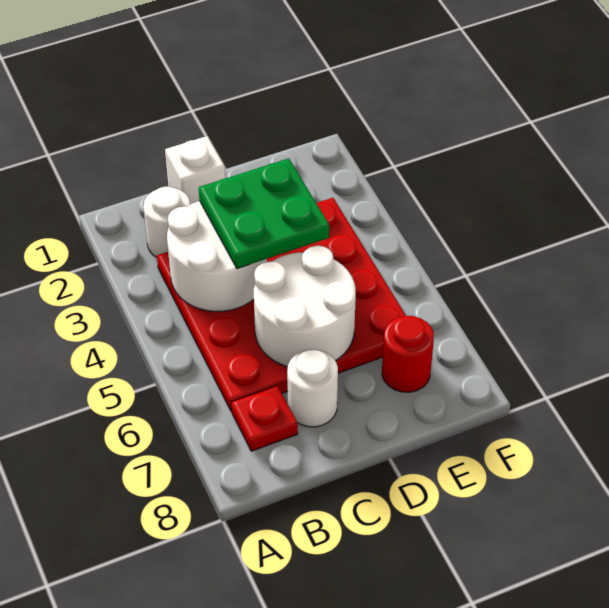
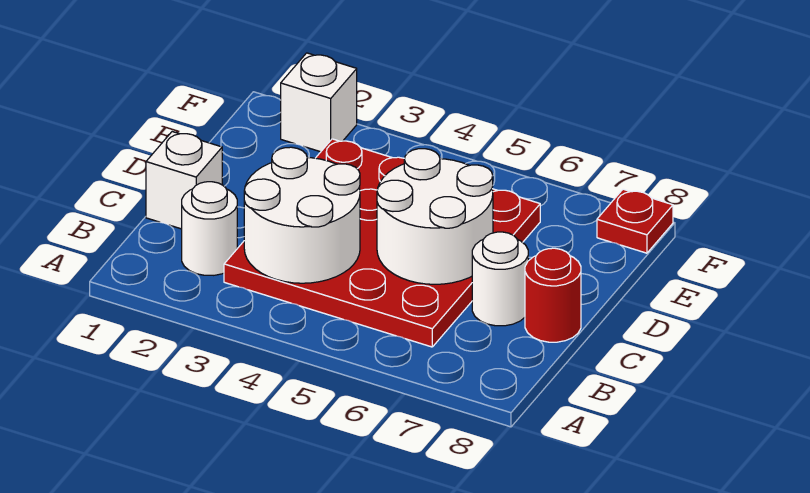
red plate B7 level 1 -> red plate F8 level 1
green plate C3:D4 level 3 -> none
red round brick E7 level 1 -> red round brick C8 level 1
none -> white brick F2 level 1

